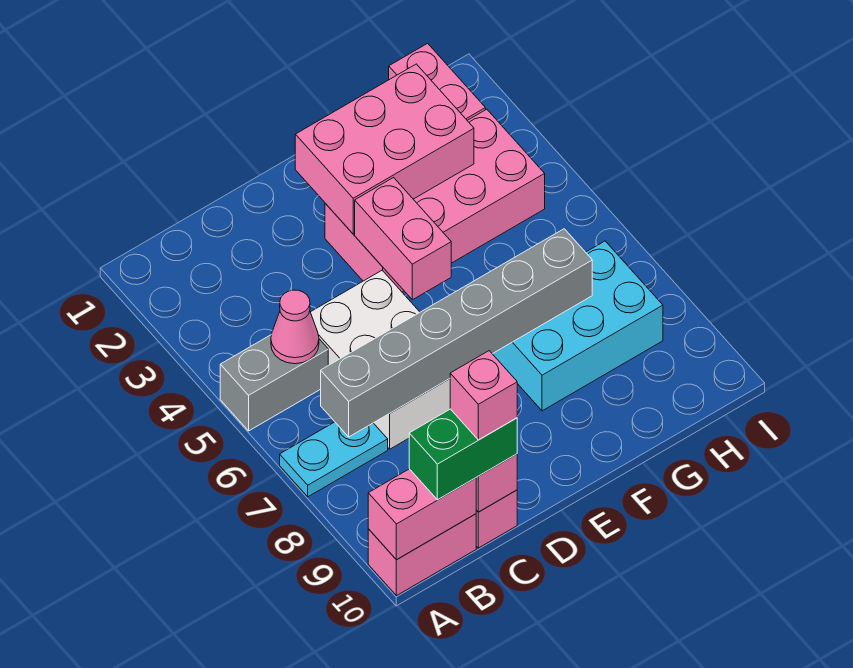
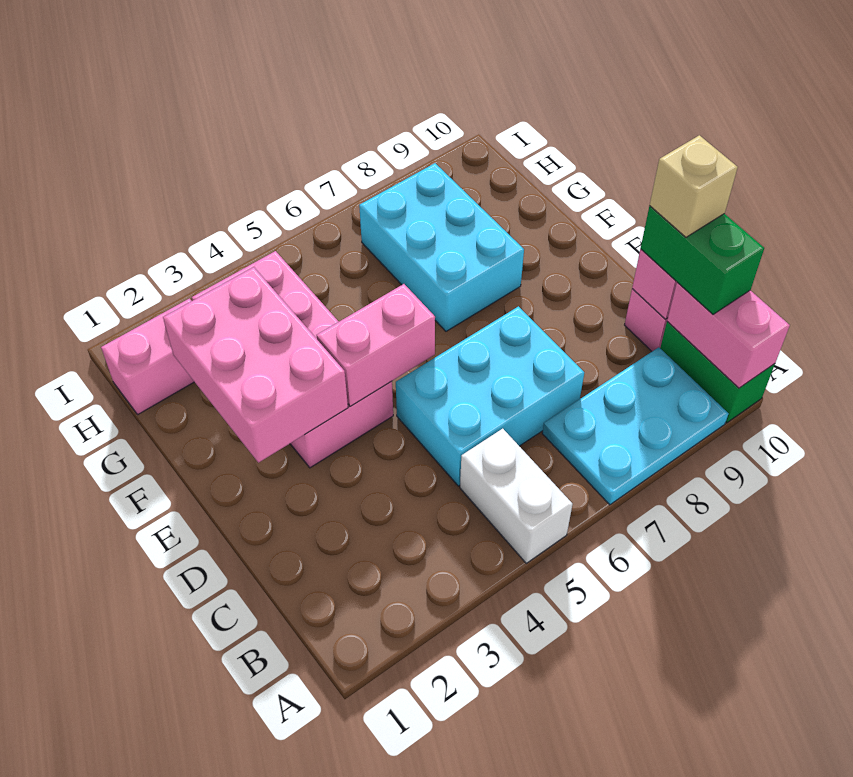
grey brick A5:B5 level 1 -> white brick A5:B5 level 1
cyan plate A7:B7 level 1 -> cyan plate A7:B9 level 1
pink brick A10:B10 level 1 -> green brick A10:B10 level 1
pink cone B5 level 2 -> none
grey brick B7:G7 level 2 -> none
white brick C5:D7 level 1 -> cyan brick C5:D7 level 1
pink brick C10 level 4 -> tan brick C10 level 4

